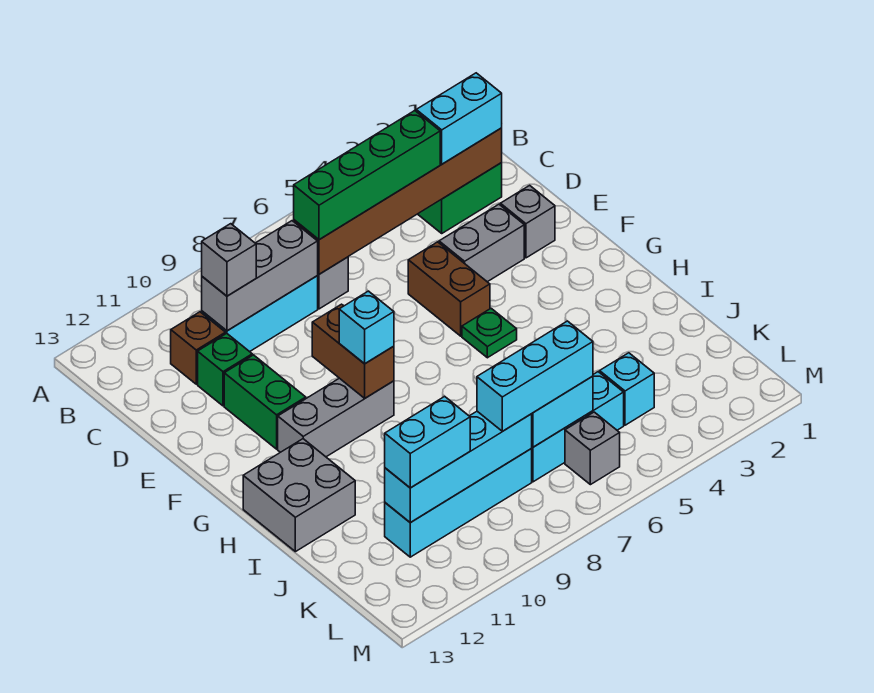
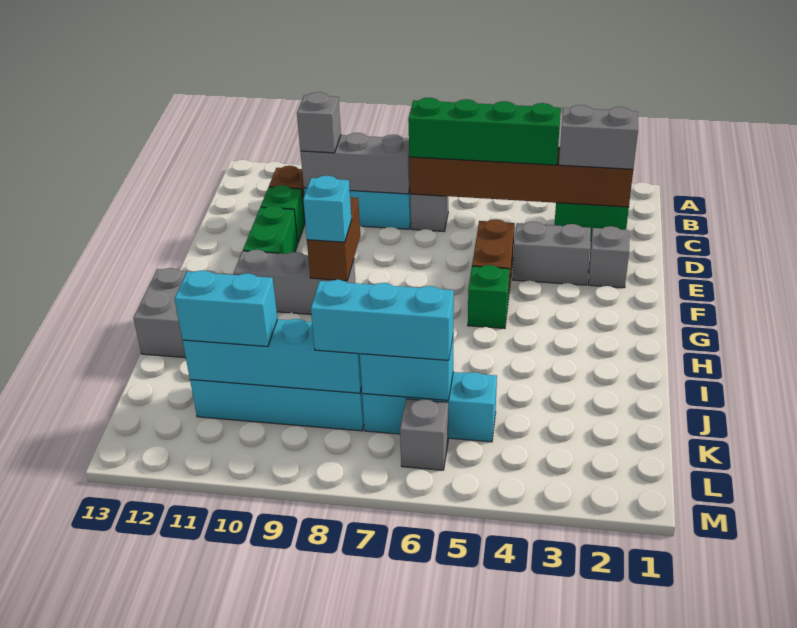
cyan brick C2:C3 level 3 -> grey brick C2:C3 level 3
green plate G5 level 1 -> green brick G5 level 1
cyan brick K4 level 1 -> none

